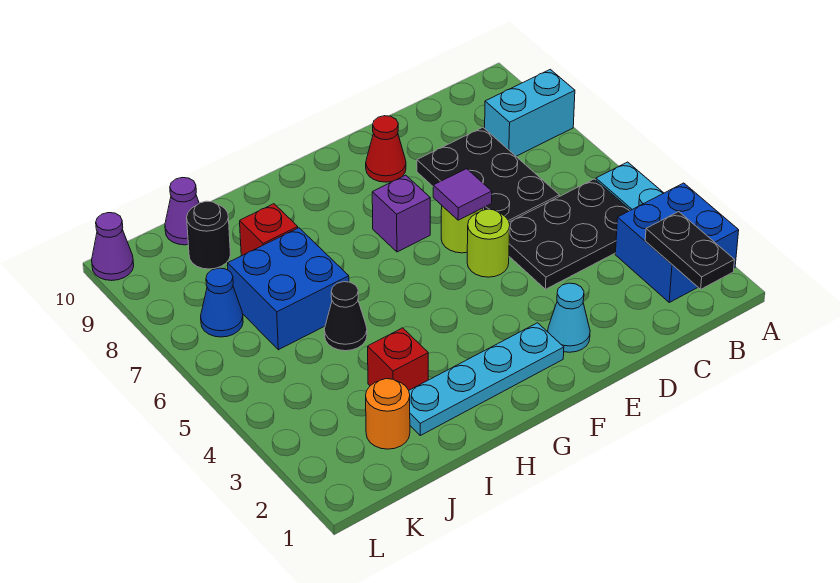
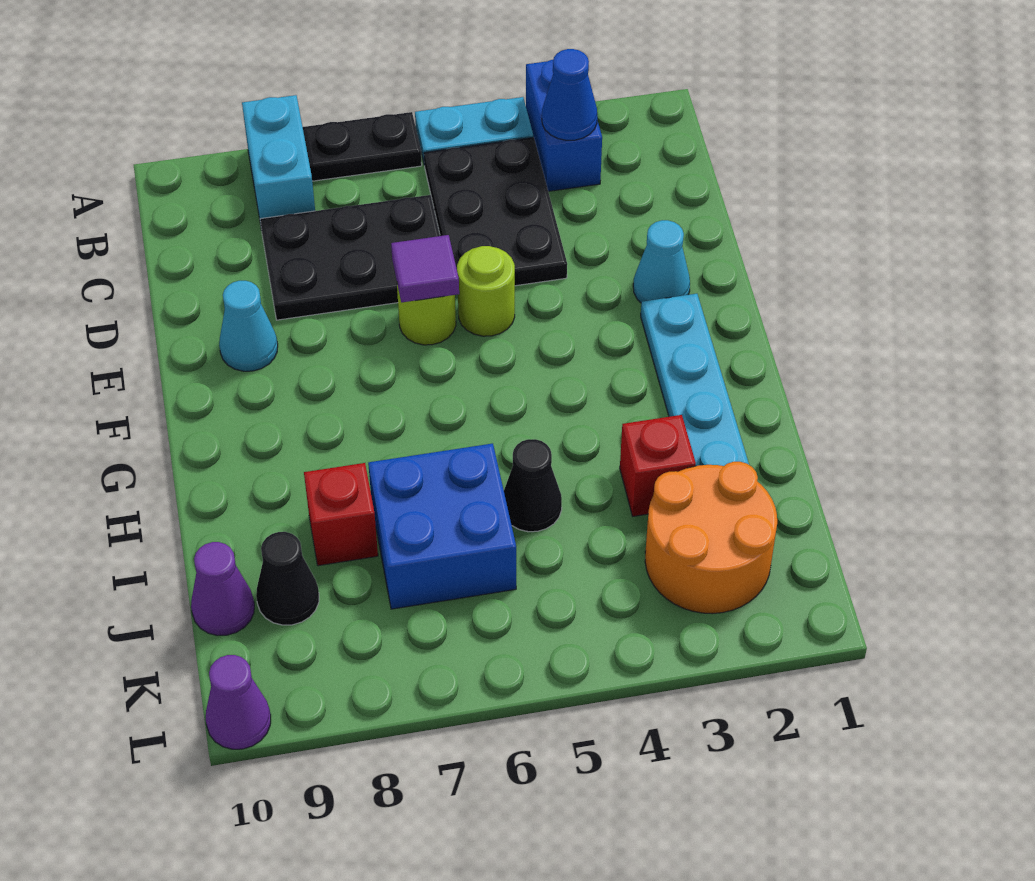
blue brick A2:B3 level 1 -> blue brick A3:B3 level 1
black plate B1:B2 level 2 -> black plate A6:A7 level 1
red cone E9 level 1 -> cyan cone E9 level 1
purple brick F7 level 1 -> none
orange round brick J2 level 1 -> orange round brick J2:K3 level 1
black round brick J9 level 1 -> black cone J9 level 1
blue cone K7 level 1 -> blue cone B3 level 2

